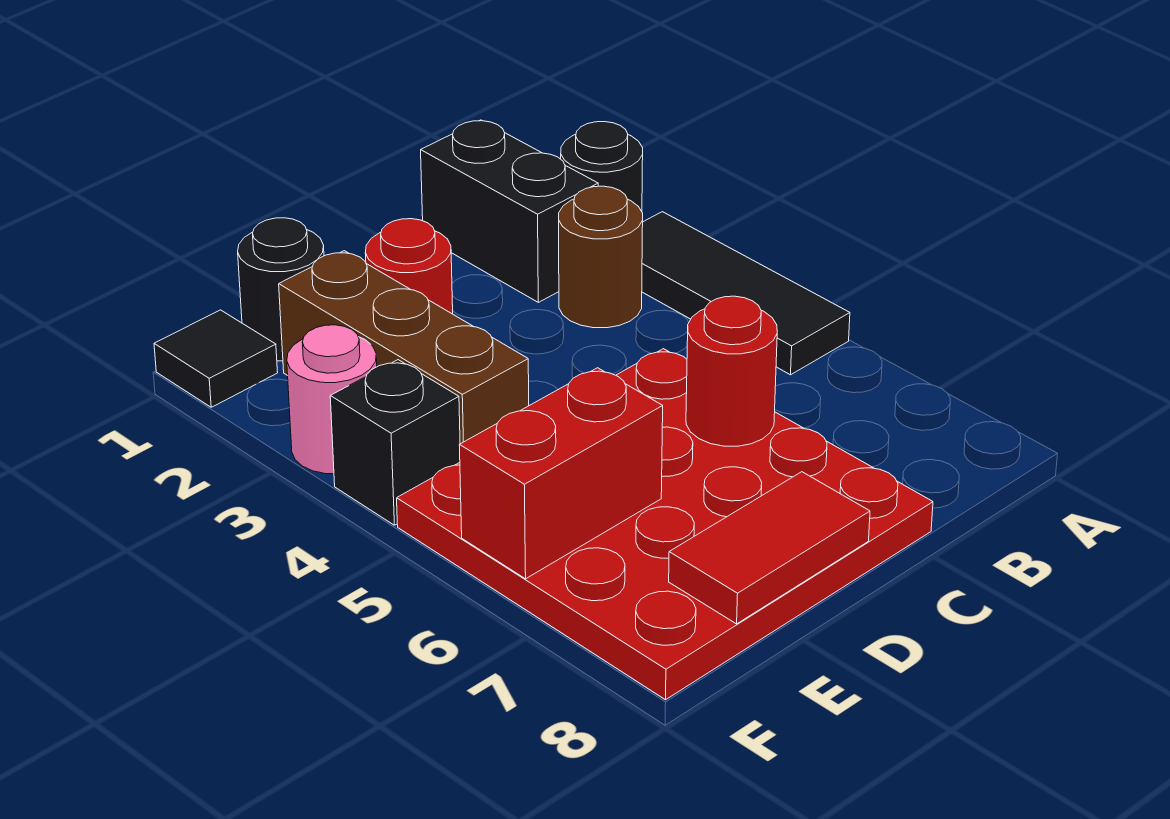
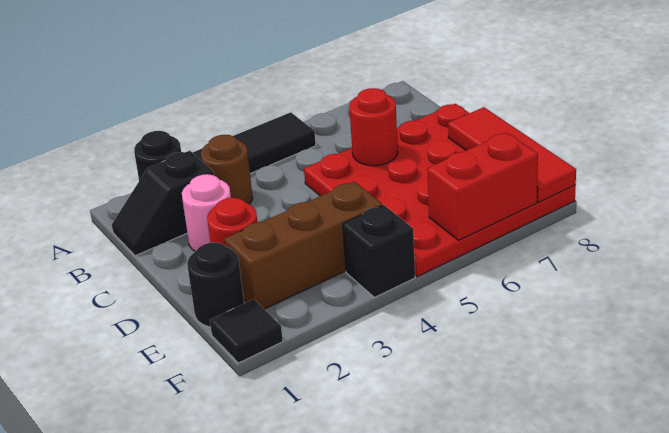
black brick B1:B2 level 1 -> black slope B1:B2 level 1 top 2
red tile D8:E8 level 2 -> red tile D8:F8 level 2
red brick E6:F6 level 2 -> red brick F6:F7 level 2
pink round brick F3 level 1 -> pink round brick C2 level 1

